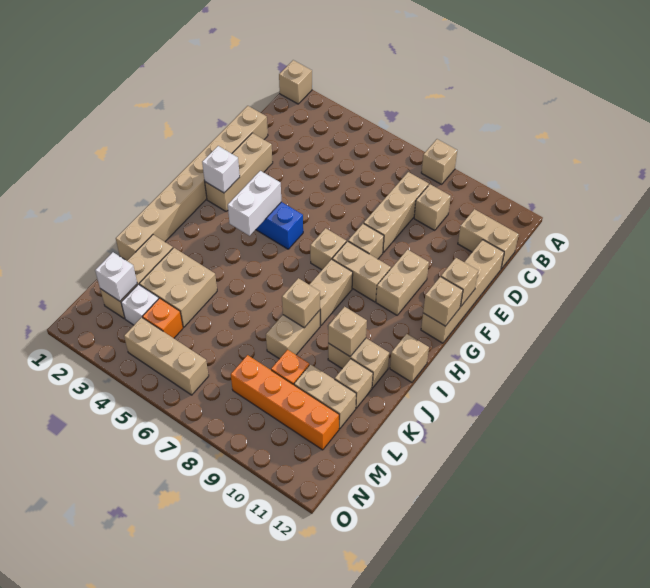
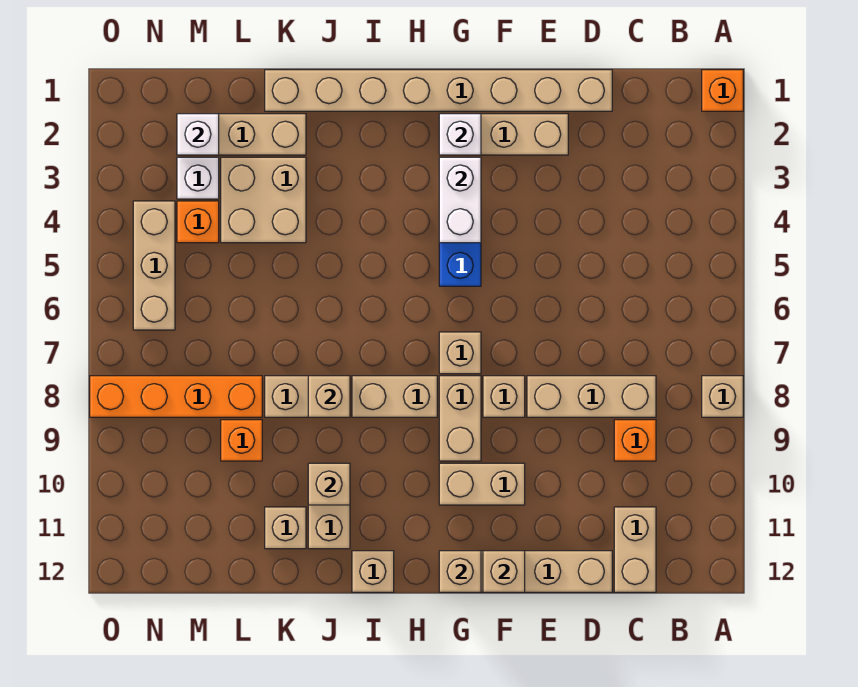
tan brick A1 level 1 -> orange brick A1 level 1
tan brick C9 level 1 -> orange brick C9 level 1
white brick G4:H4 level 2 -> white brick G3:G4 level 2
tan brick L10:L11 level 1 -> none
orange brick M8:M11 level 1 -> orange brick L8:O8 level 1

